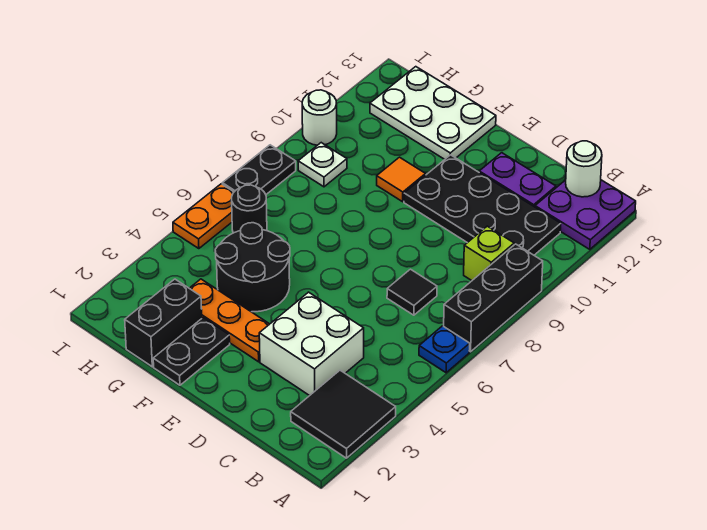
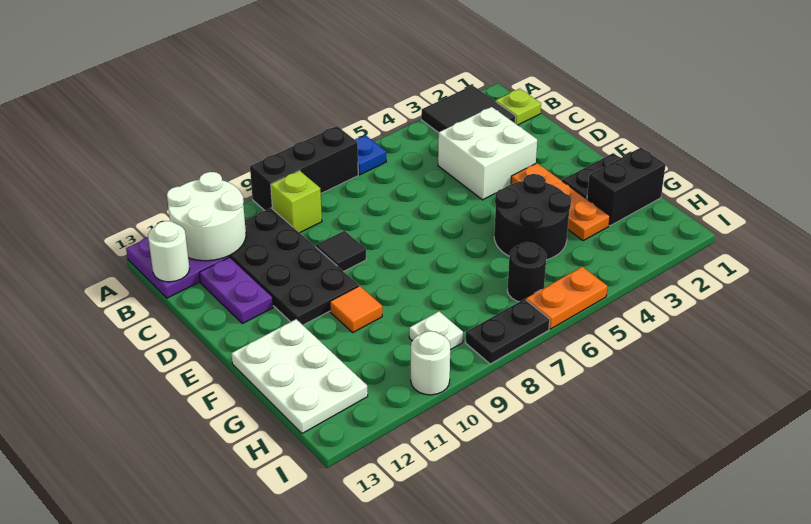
none -> white round brick A11:B12 level 2
none -> lime plate B1 level 1
black tile C7 level 1 -> black tile D9 level 1

